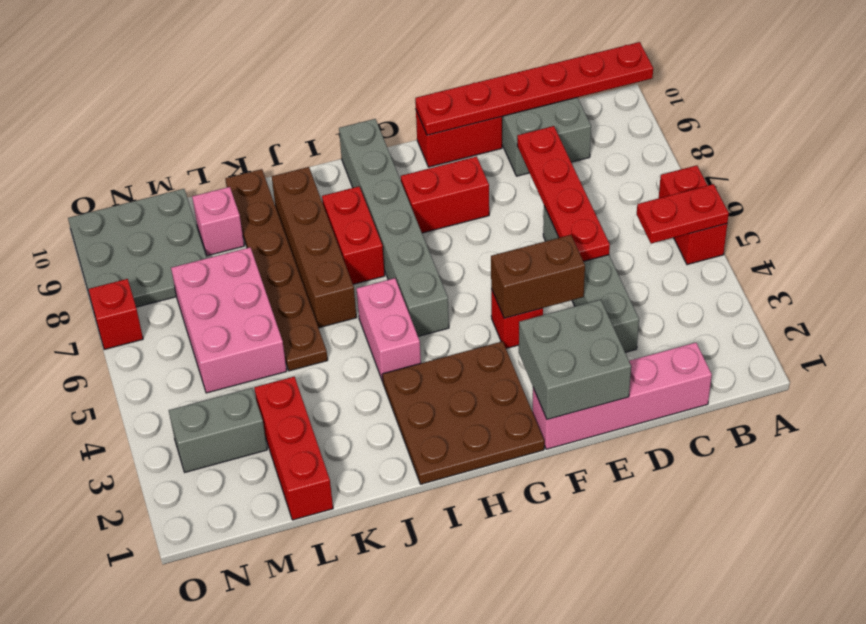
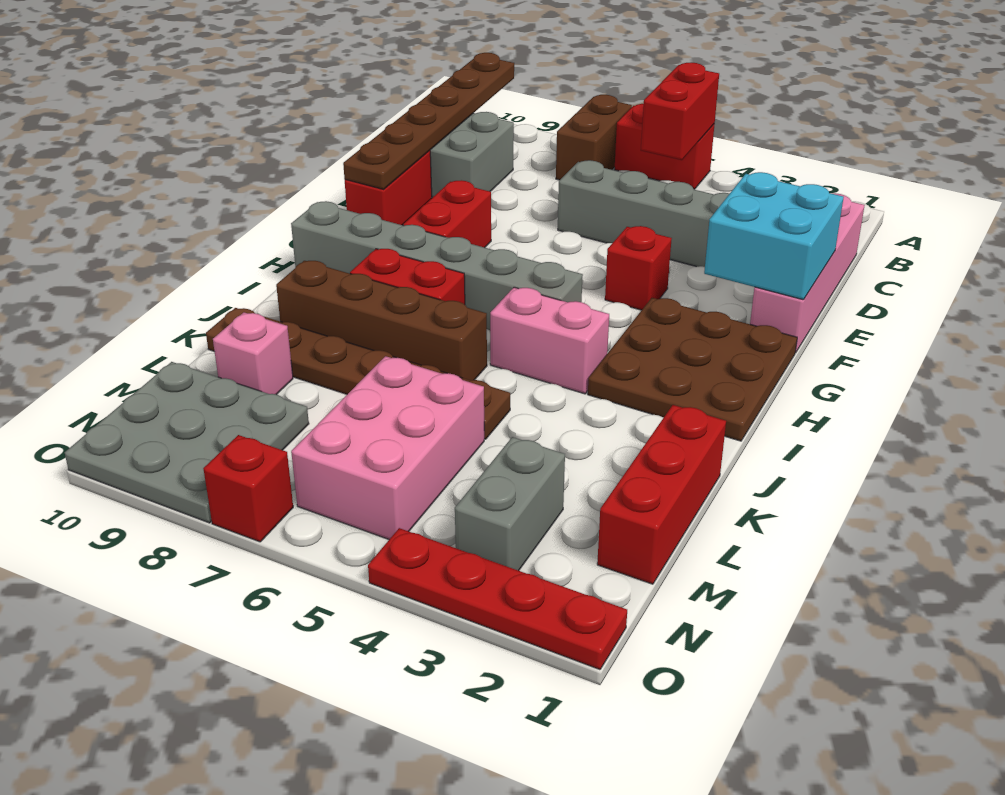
red plate A5:B5 level 2 -> red brick A5:B5 level 2
red plate A10:F10 level 2 -> brown plate A10:F10 level 2
red plate D5:D8 level 2 -> red plate O1:O4 level 1
grey brick E1:F2 level 2 -> cyan brick E1:F2 level 2
brown brick E4:F4 level 2 -> brown brick A7:B7 level 1
red brick L1:L3 level 1 -> red brick K1:M1 level 1
pink brick L5:M7 level 1 -> pink brick L5:N6 level 1

